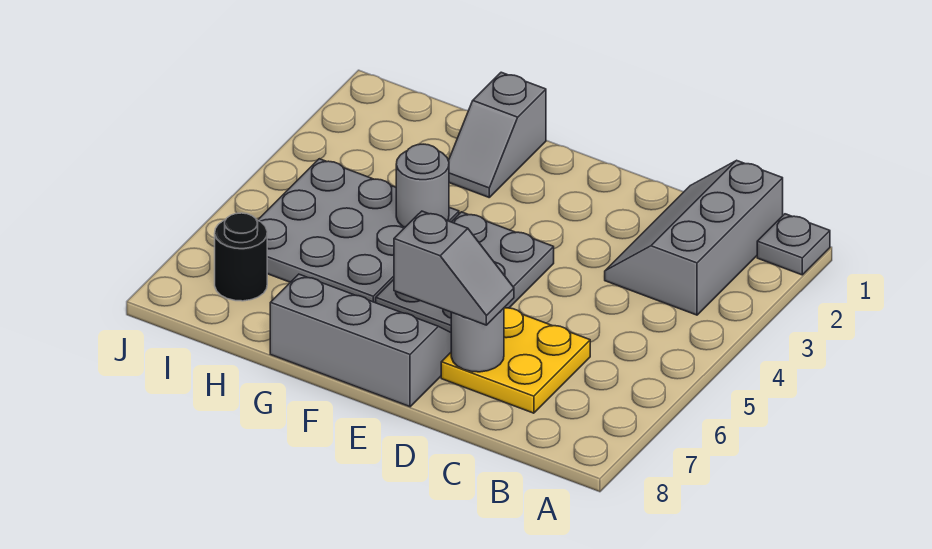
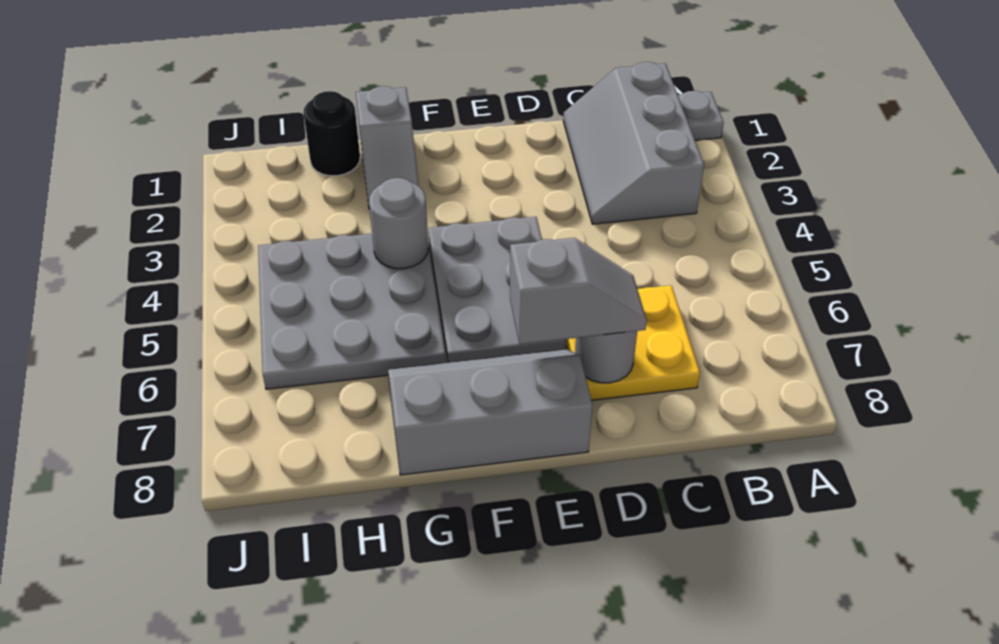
black round brick I7 level 1 -> black round brick H1 level 1

